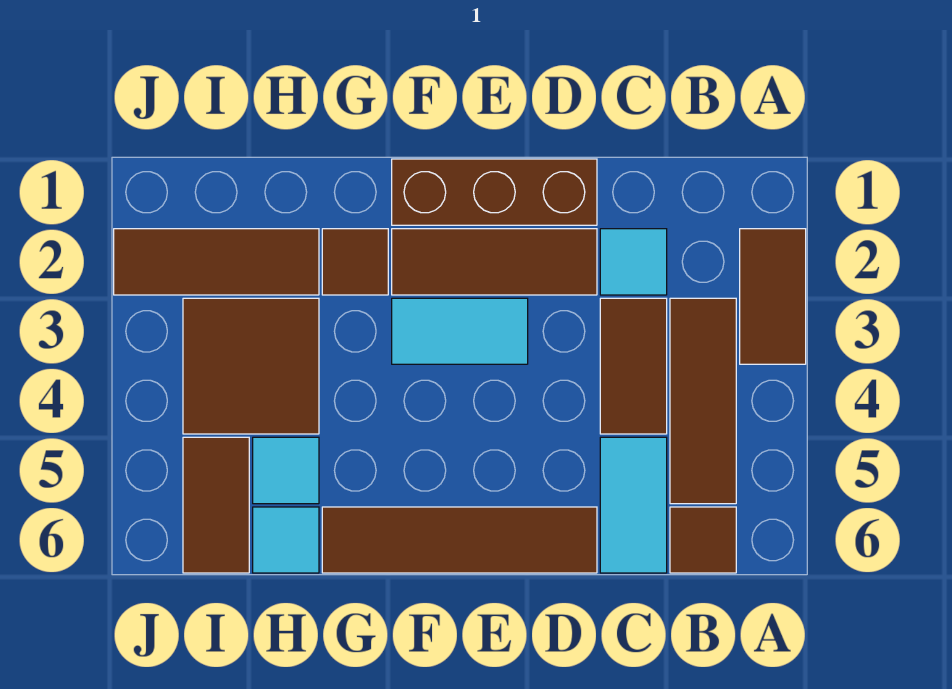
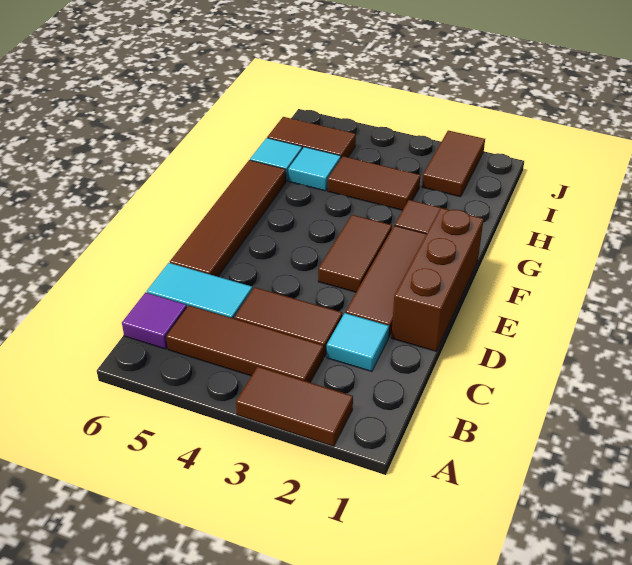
brown tile B6 level 1 -> purple tile B6 level 1
cyan tile E3:F3 level 1 -> brown tile E3:F3 level 1
brown tile H2:J2 level 1 -> brown tile I2:J2 level 1
brown tile H3:I4 level 1 -> brown tile H3:H4 level 1

